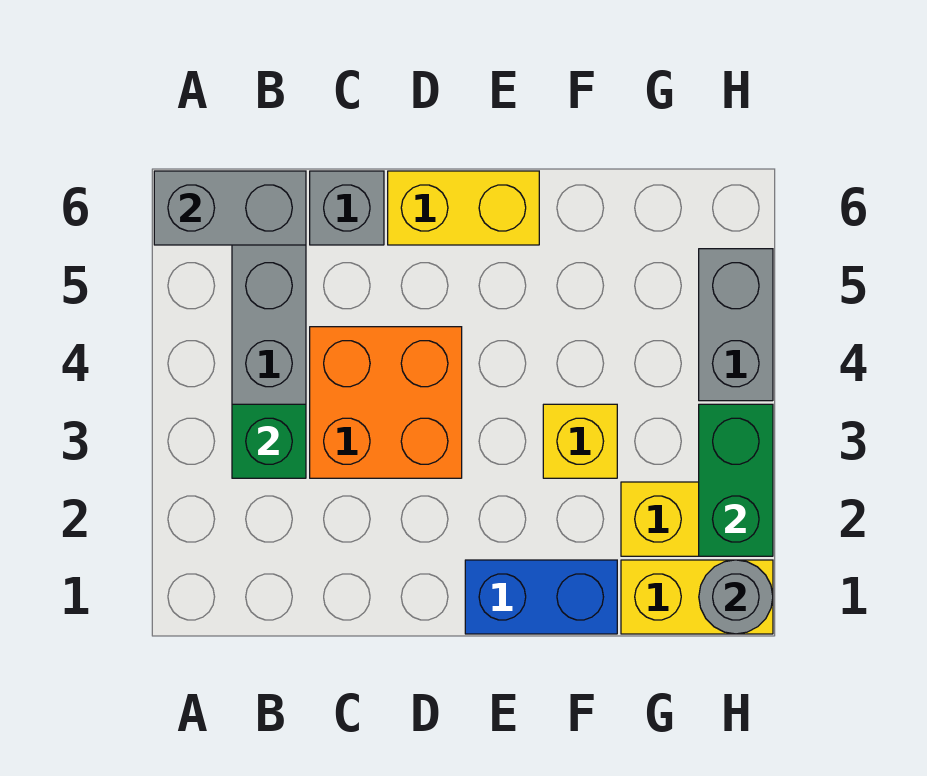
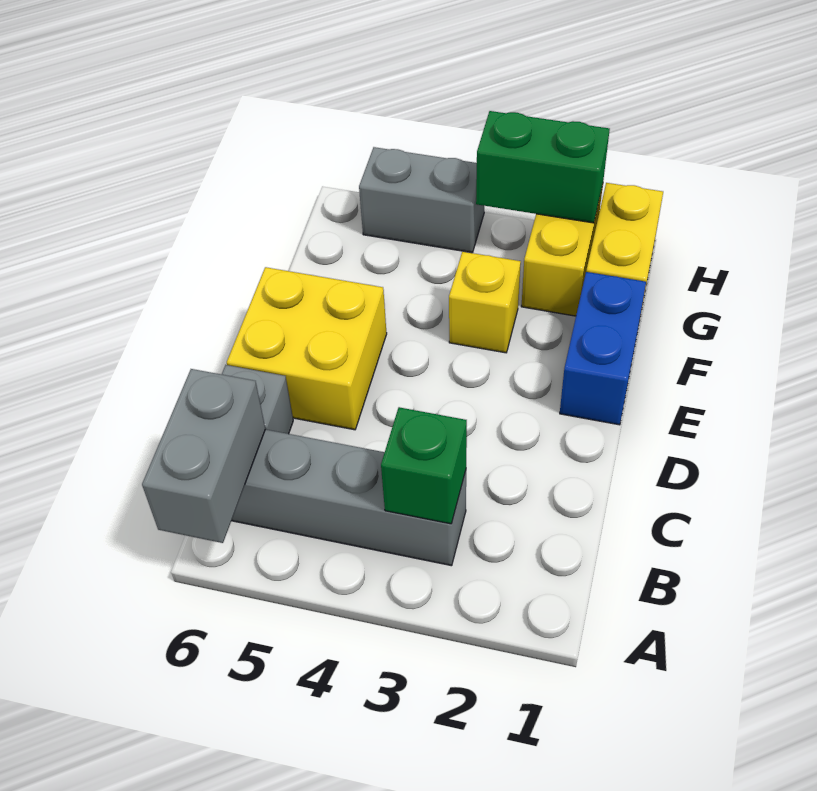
orange brick C3:D4 level 1 -> none
yellow brick D6:E6 level 1 -> yellow brick D5:E6 level 1
grey round brick H1 level 2 -> none

